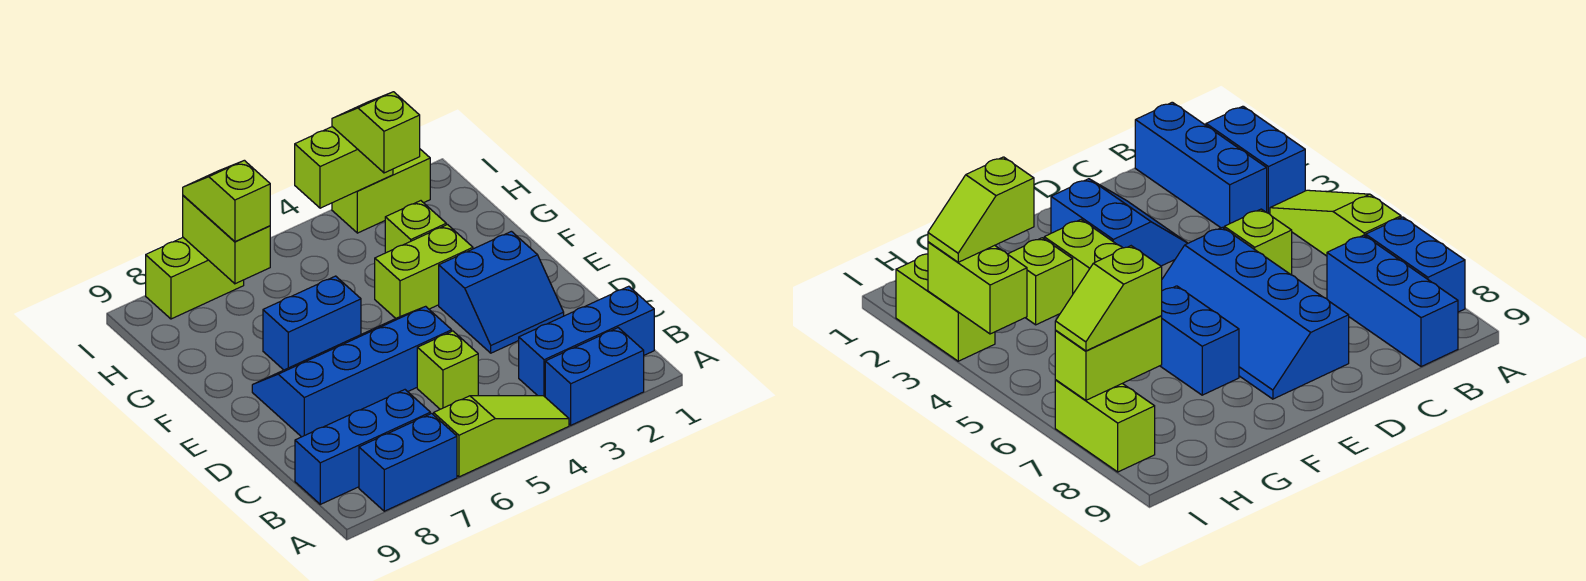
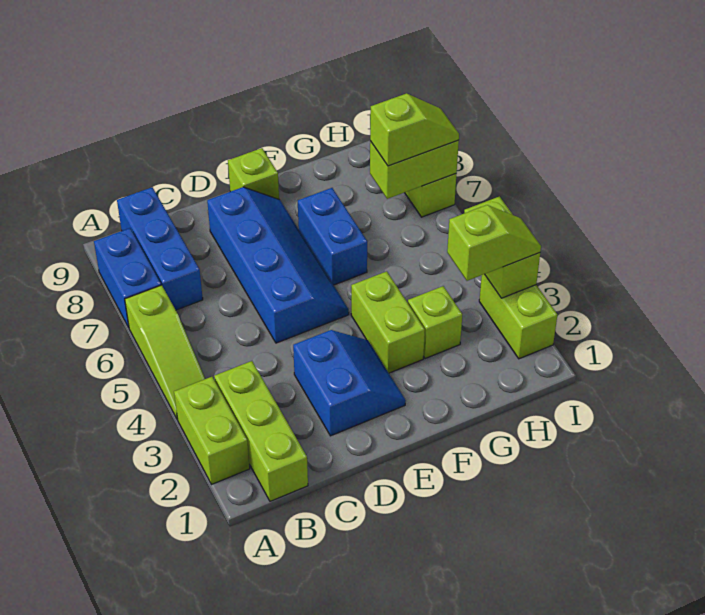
blue brick A2:A3 level 1 -> lime brick A2:A3 level 1
blue brick B1:B3 level 1 -> lime brick B1:B3 level 1
lime brick C5 level 1 -> lime brick E9 level 1
blue slope D2:E3 level 1 top E -> blue slope D2:E3 level 1 top D

